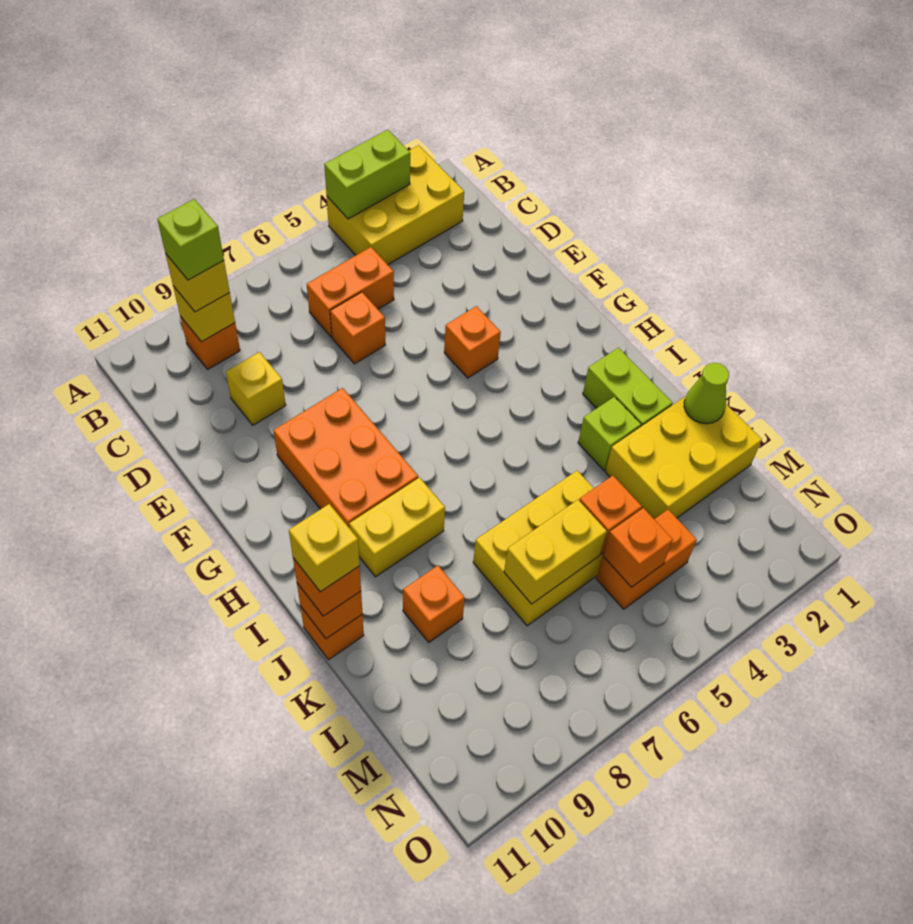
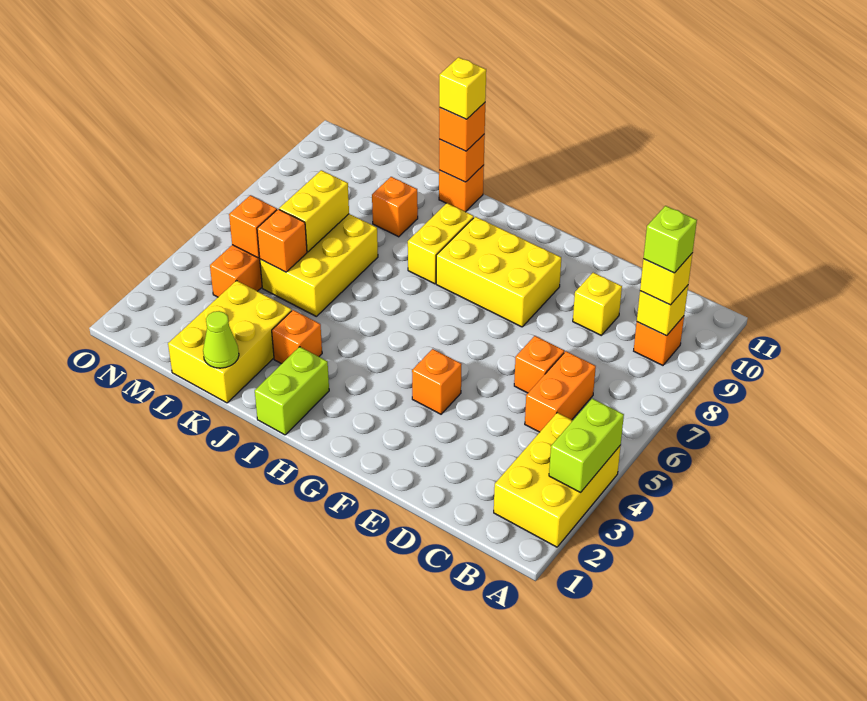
orange brick F8:H9 level 1 -> yellow brick F8:H9 level 1
lime brick I2:J2 level 1 -> lime brick I1:I2 level 1
lime brick J3 level 1 -> orange brick J3 level 1

